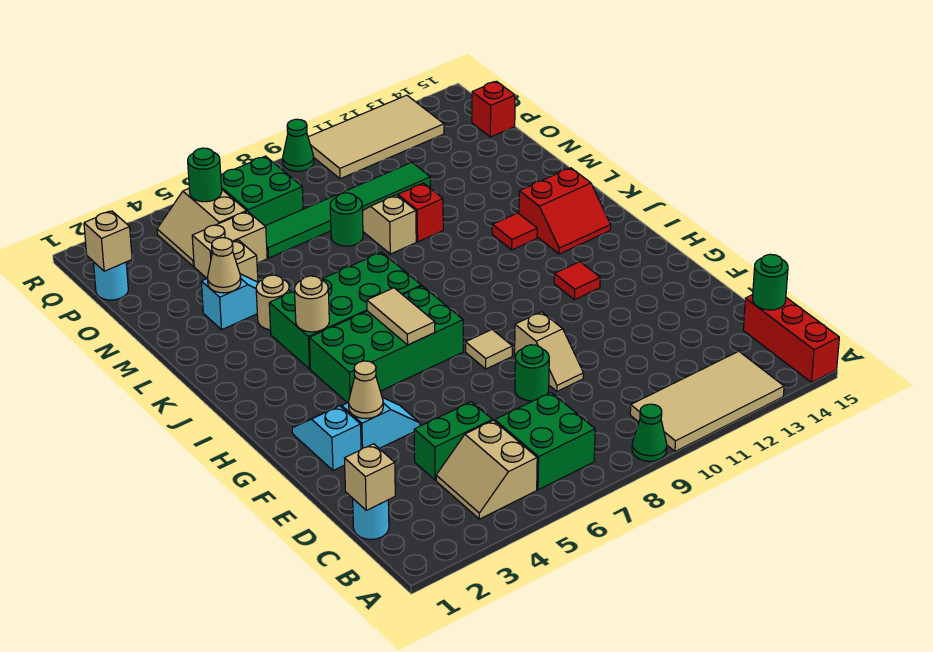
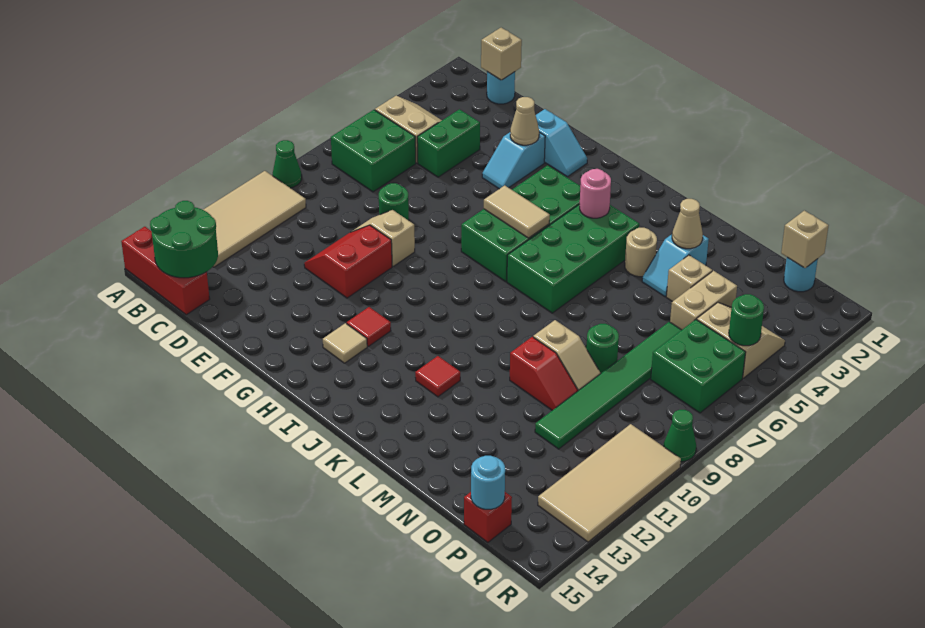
green round brick C15 level 2 -> green round brick B14:C15 level 2
tan tile G8 level 1 -> tan tile H13 level 1
tan round brick J4 level 2 -> pink round brick J4 level 2
red slope J13:K14 level 1 top K -> red slope E10:F11 level 1 top F
none -> cyan round brick P15 level 2

